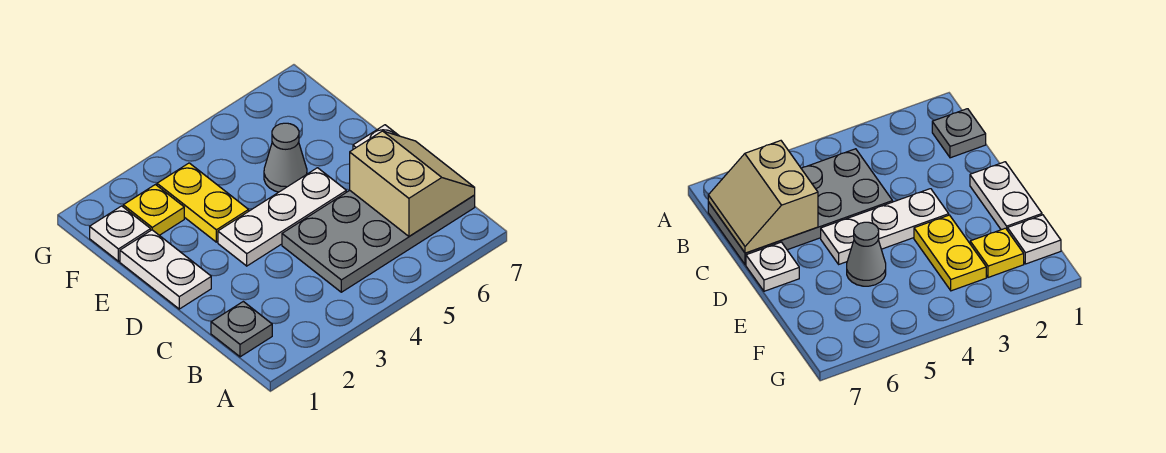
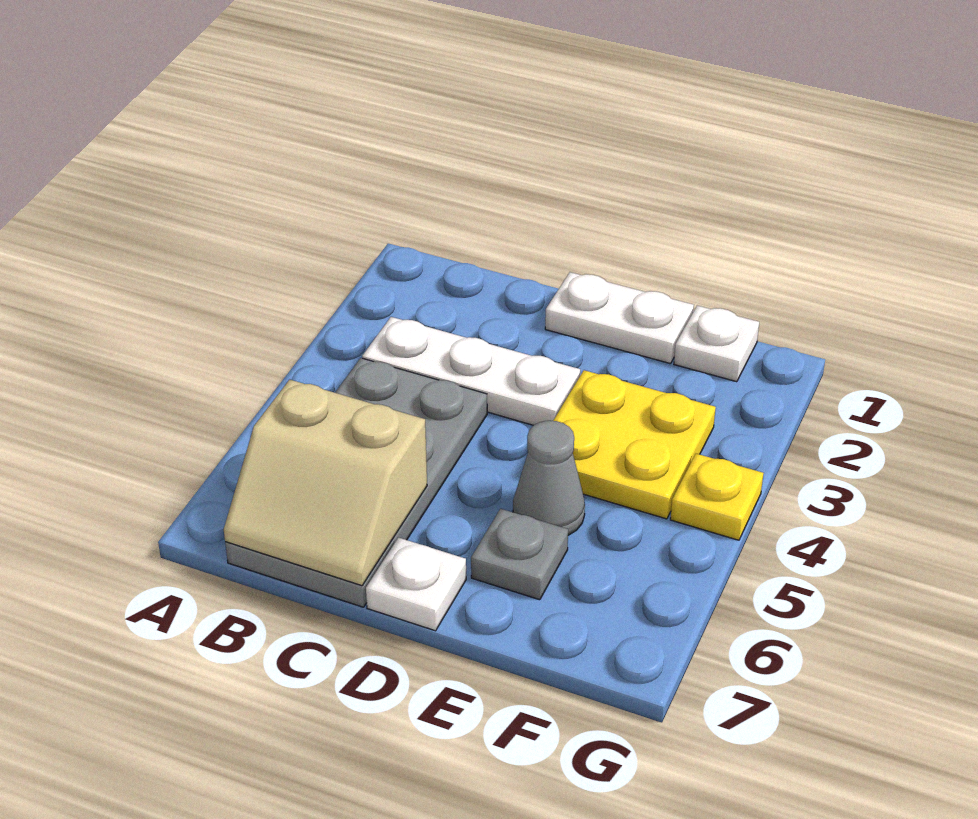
grey plate B1 level 1 -> grey plate E6 level 1
white plate D3:D5 level 1 -> white plate B3:D3 level 1
yellow plate E3:F3 level 1 -> yellow plate E3:F4 level 1
yellow plate F2 level 1 -> yellow plate G4 level 1

